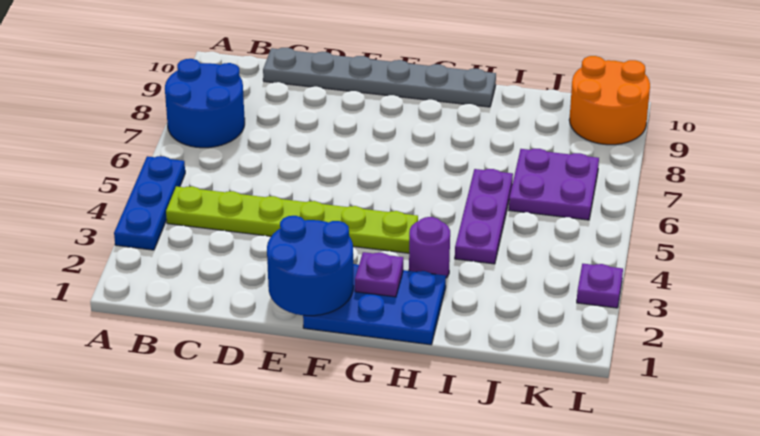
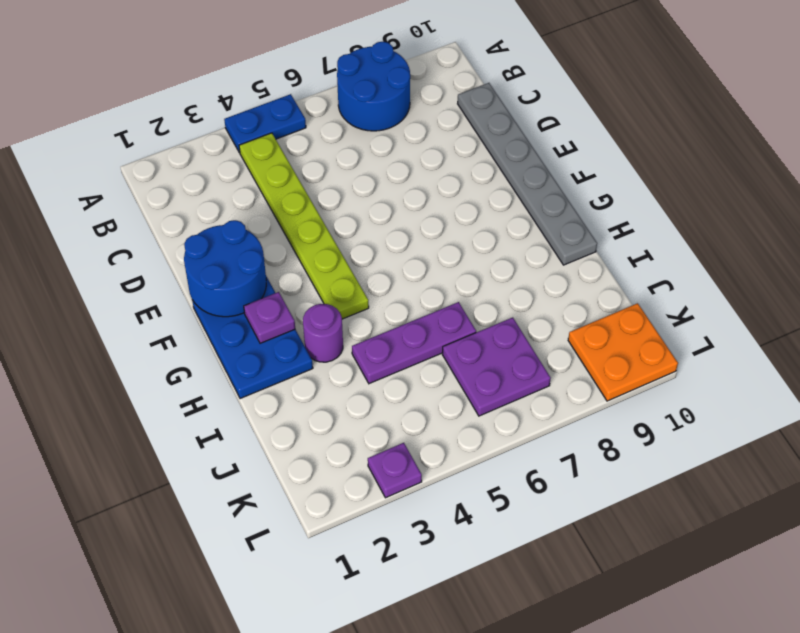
blue plate A3:A5 level 1 -> blue plate A4:A5 level 1
orange round brick K9:L10 level 1 -> orange plate K9:L10 level 1

